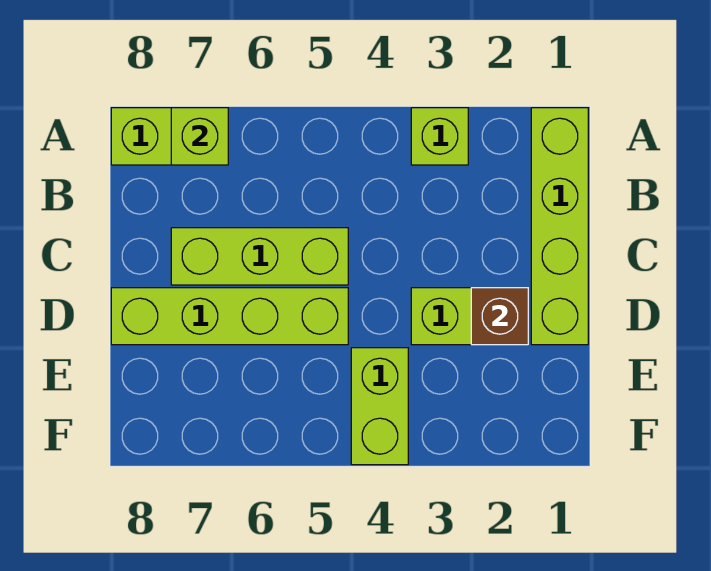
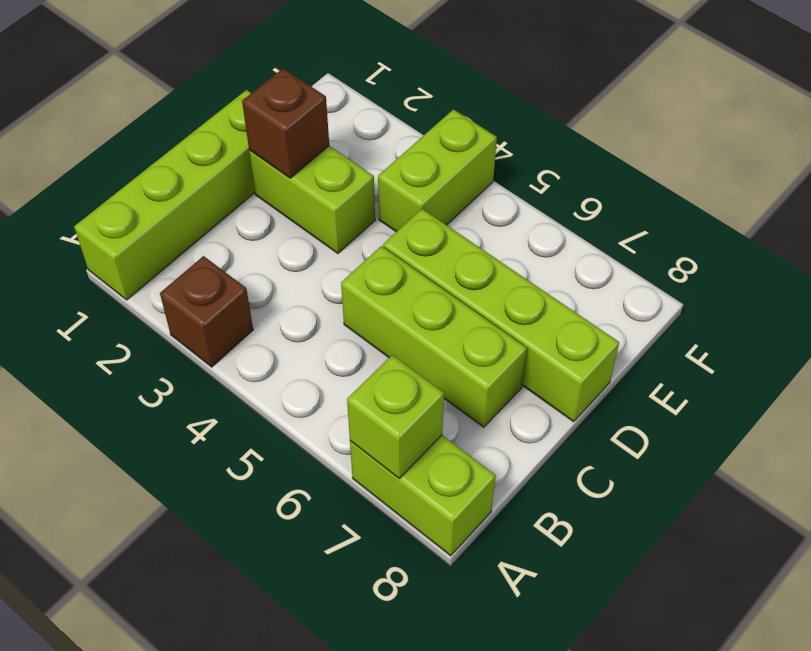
lime brick A3 level 1 -> brown brick A3 level 1

